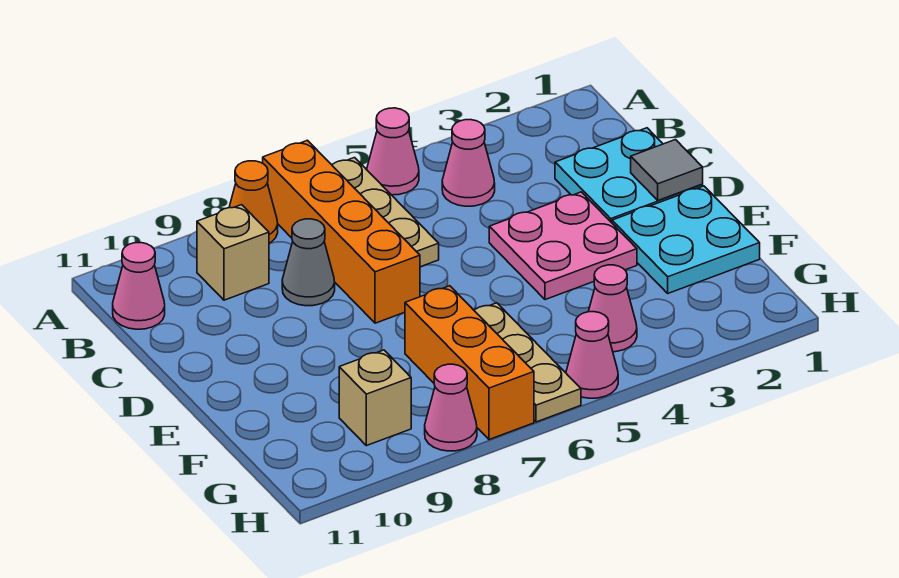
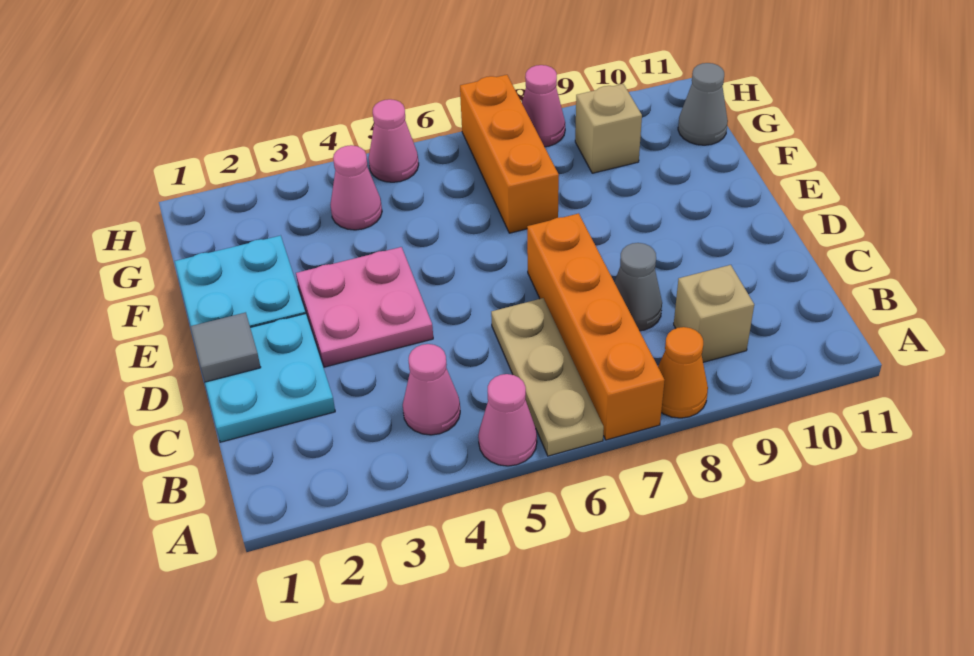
pink cone B11 level 1 -> none
tan plate F6:H6 level 1 -> none
none -> grey cone G11 level 1

